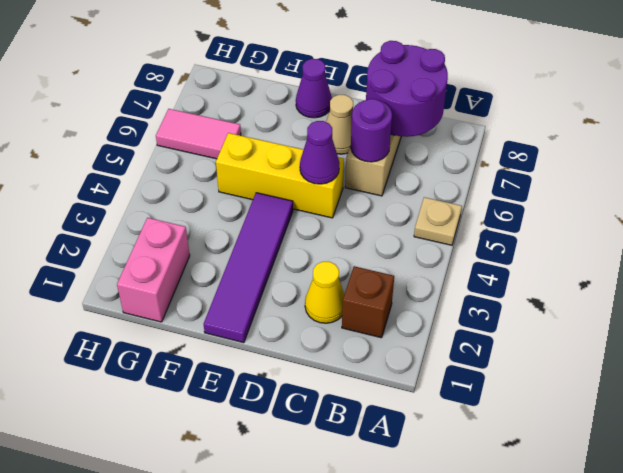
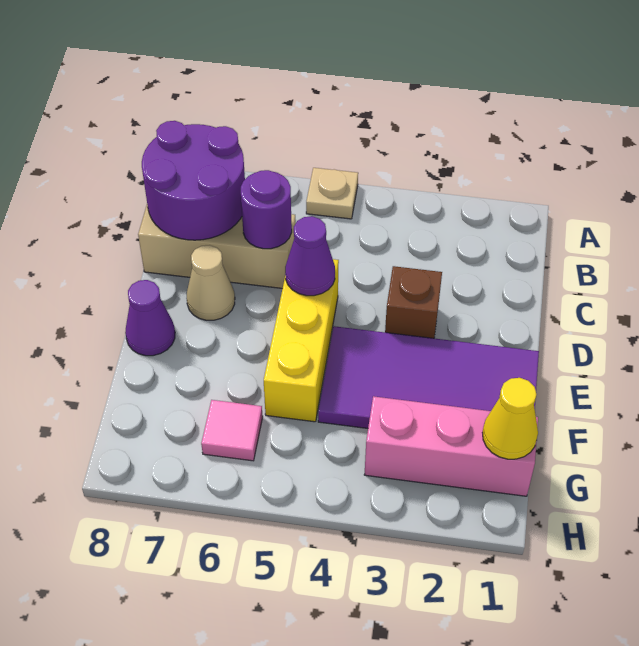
brown brick B2 level 1 -> brown brick D3 level 1
yellow cone C2 level 1 -> yellow cone G1 level 2
purple tile E1:E4 level 1 -> purple tile E1:F4 level 1
pink brick G1:G2 level 1 -> pink brick G1:G3 level 1
pink tile G6:H6 level 1 -> pink tile G6 level 1

